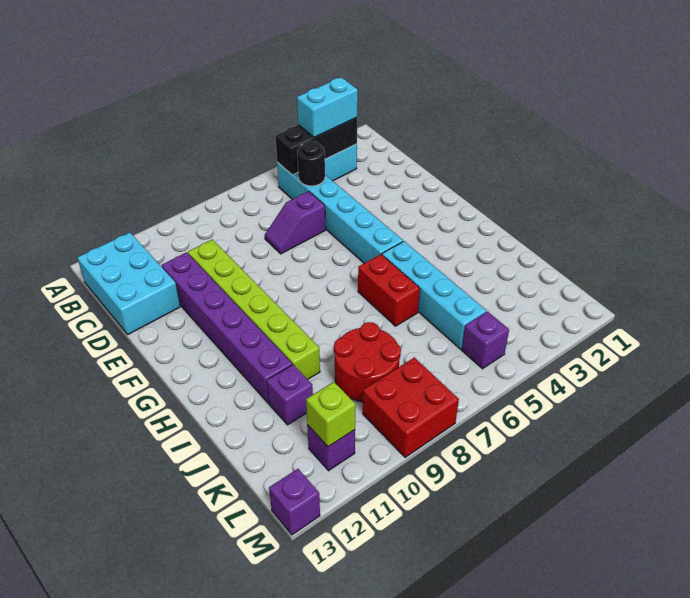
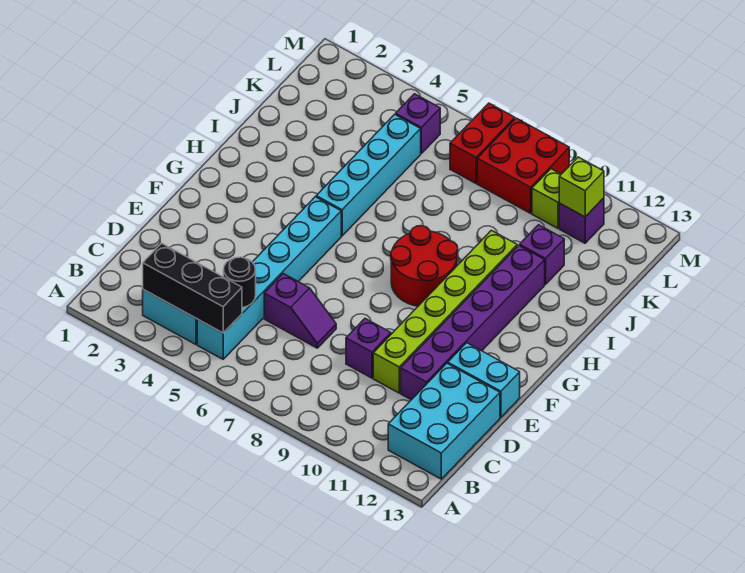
cyan brick B3:B4 level 3 -> cyan brick E12:E13 level 1
red brick H6:I6 level 1 -> red brick L7:M7 level 1
red round brick J8:K9 level 1 -> red round brick G8:H9 level 1
none -> lime brick L10 level 1
purple brick M13 level 1 -> purple brick D9 level 1

